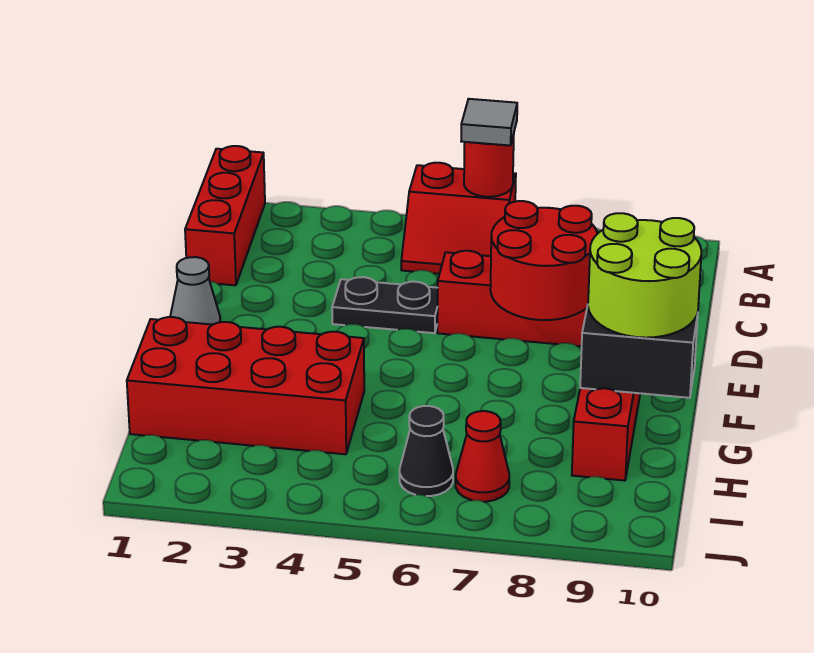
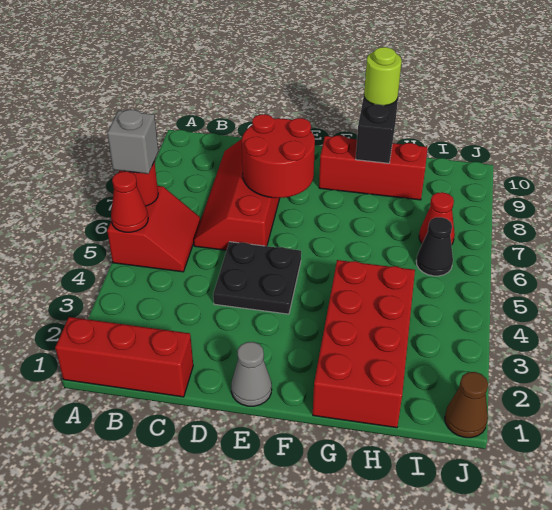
none -> red cone A5 level 2
grey tile A6 level 3 -> grey brick A6 level 3
black plate D4:D5 level 1 -> black plate D4:E5 level 1
lime round brick F9:G10 level 3 -> lime round brick G10 level 3
none -> brown cone J1 level 1

